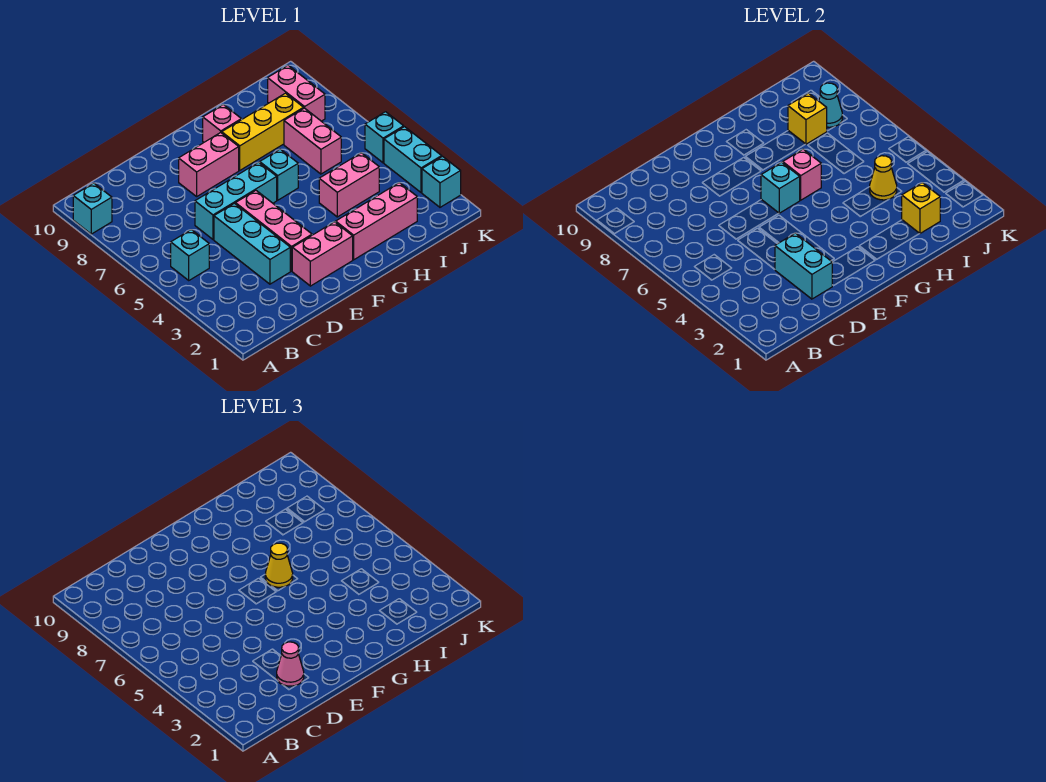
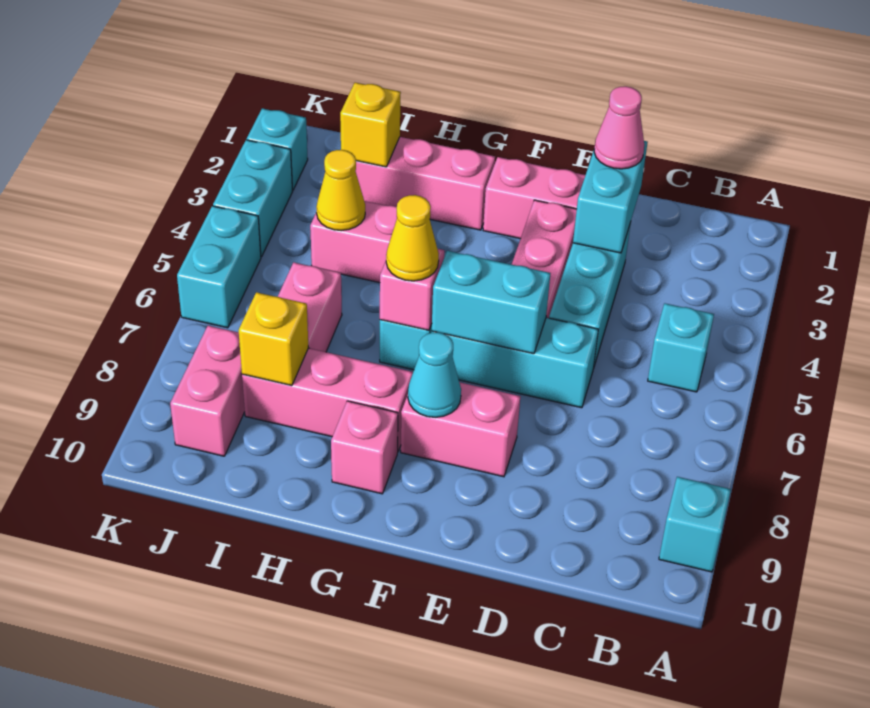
cyan brick F6 level 2 -> cyan brick E6:F6 level 2
yellow brick G8:I8 level 1 -> pink brick G8:I8 level 1
cyan cone J8 level 2 -> cyan cone F8 level 2
cyan brick K5 level 1 -> cyan brick K5:K6 level 1

